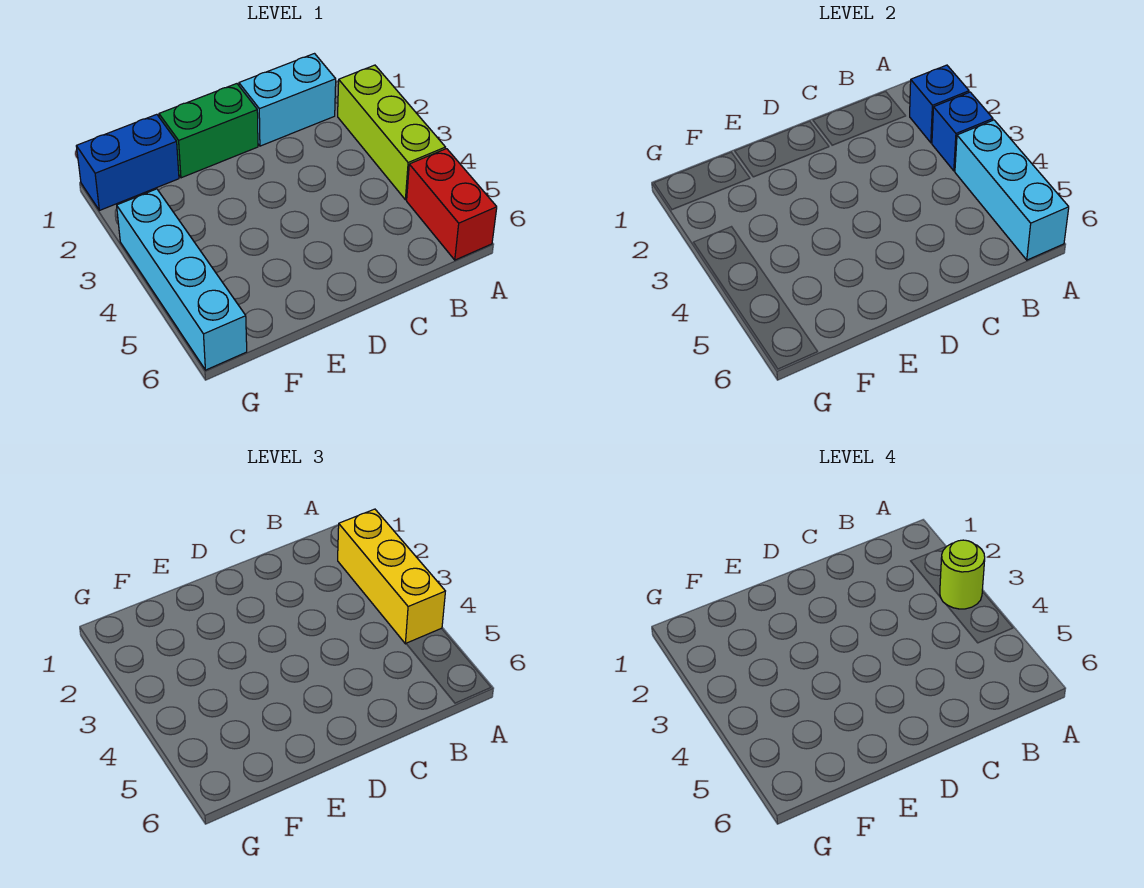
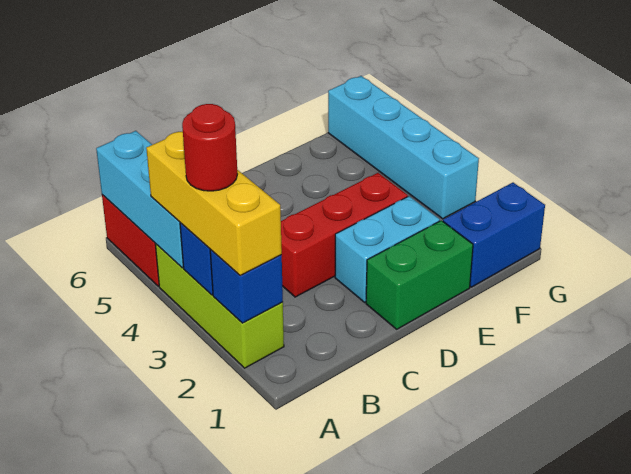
lime round brick A3 level 4 -> red round brick A3 level 4
cyan brick B1:C1 level 1 -> cyan brick D2:E2 level 1
none -> red brick C3:E3 level 1

